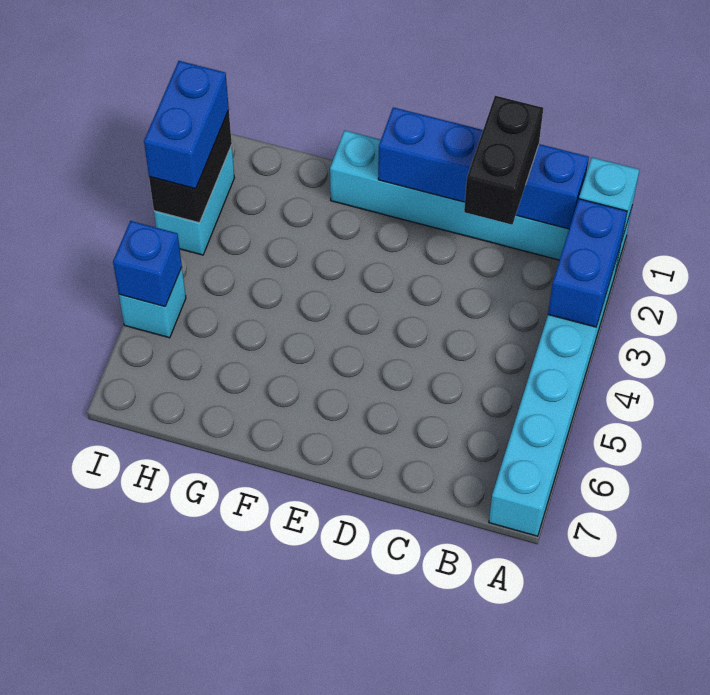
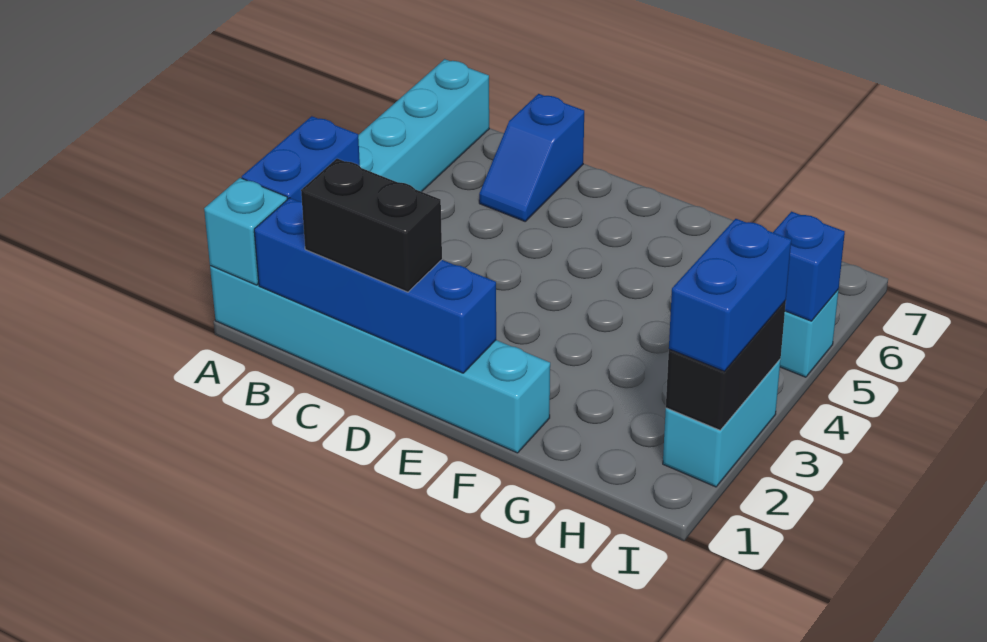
black brick C1:C2 level 3 -> black brick C1:D1 level 3
none -> blue slope C6:C7 level 1 top 7

